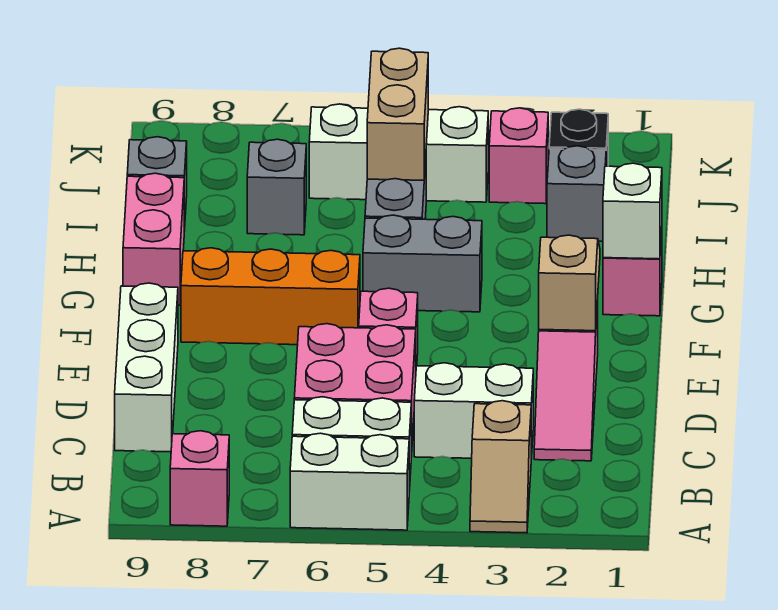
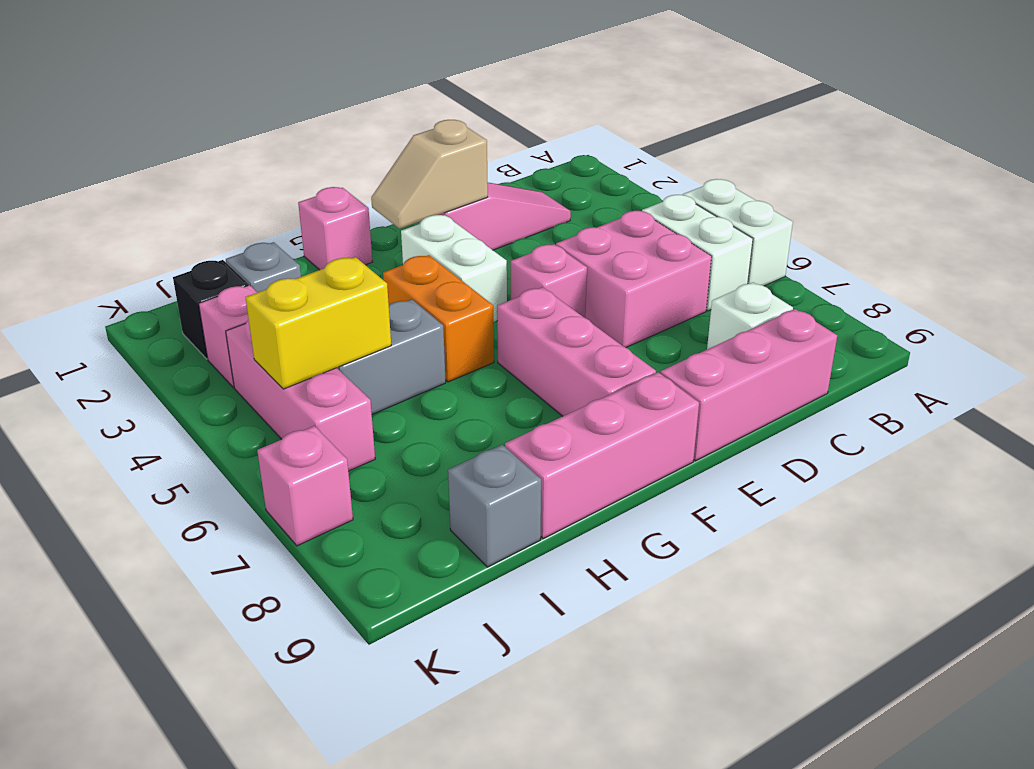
tan slope A3:B3 level 1 top B -> none
pink brick A8 level 1 -> pink brick K7 level 1
white brick C3:C4 level 1 -> white brick F3:F4 level 1
white brick C9:E9 level 1 -> pink brick C9:E9 level 1
orange brick F6:F8 level 1 -> pink brick F6:F8 level 1
white brick G1 level 2 -> white brick C8 level 1
grey brick G4:G5 level 1 -> orange brick G4:G5 level 1
pink brick G9:H9 level 1 -> pink brick F9:H9 level 1
tan brick I5:J5 level 2 -> yellow brick I5:J5 level 2
grey brick I7 level 1 -> none
white brick J4:J6 level 1 -> pink brick J4:J6 level 1

